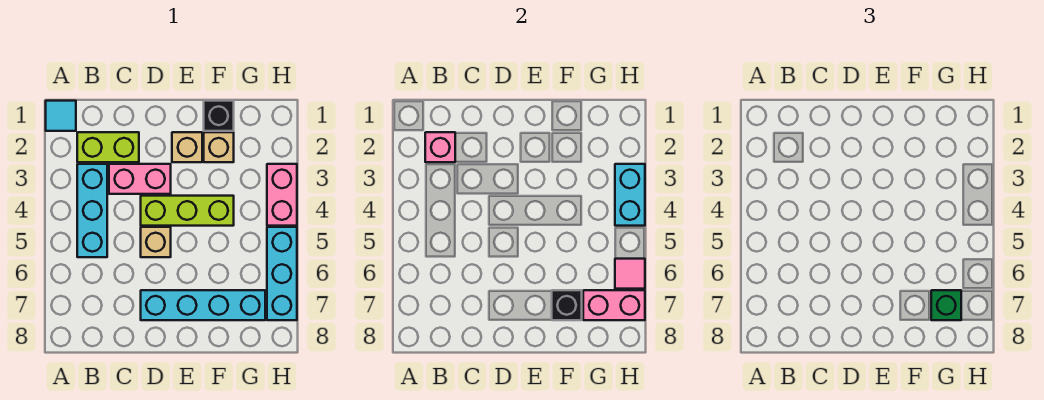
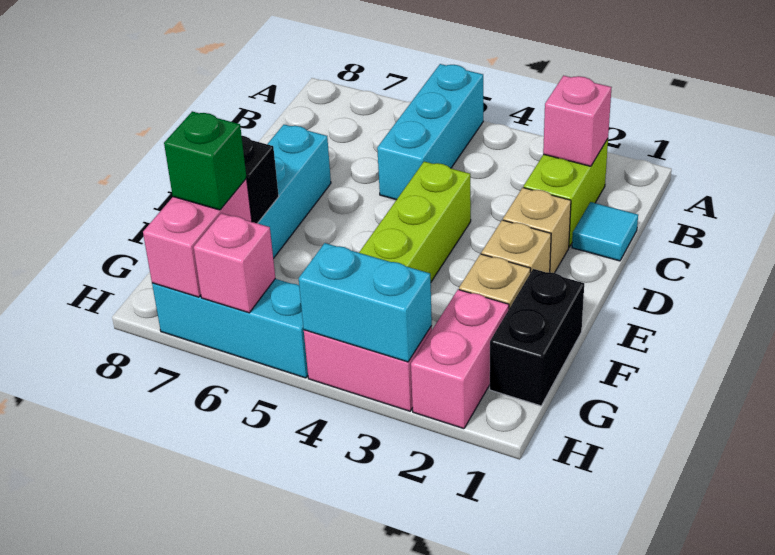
cyan tile A1 level 1 -> cyan tile C1 level 1
cyan brick B3:B5 level 1 -> cyan brick A5:C5 level 1
pink brick C3:D3 level 1 -> pink brick G2:H2 level 1
tan brick D5 level 1 -> tan brick D2 level 1
black brick F1 level 1 -> black brick F1:G1 level 1
pink tile H6 level 2 -> pink brick H6 level 2

